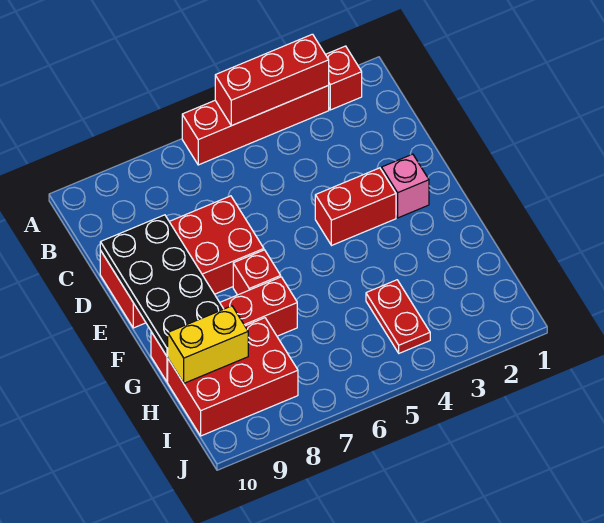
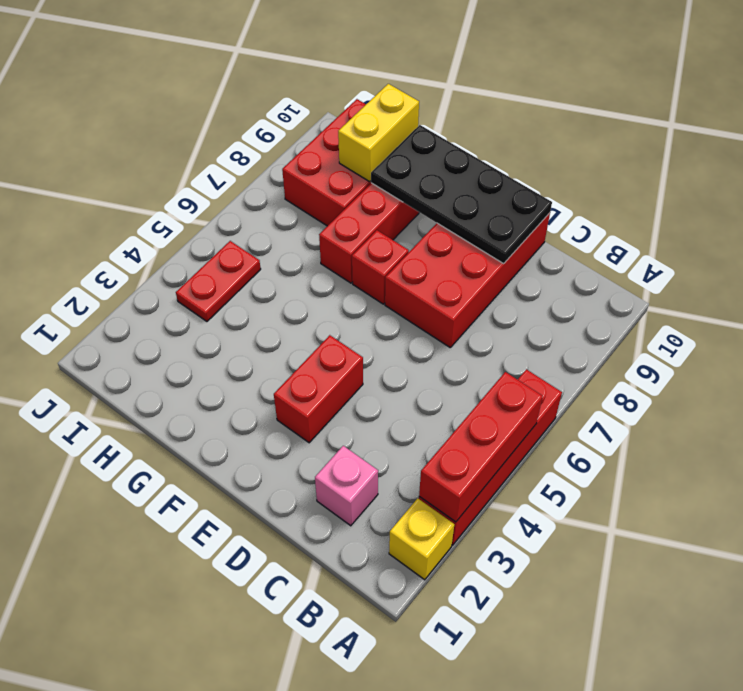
red brick A2 level 1 -> yellow brick A2 level 1
pink brick E2 level 1 -> pink brick C2 level 1
red plate H4:I4 level 1 -> red plate I4:I5 level 1

